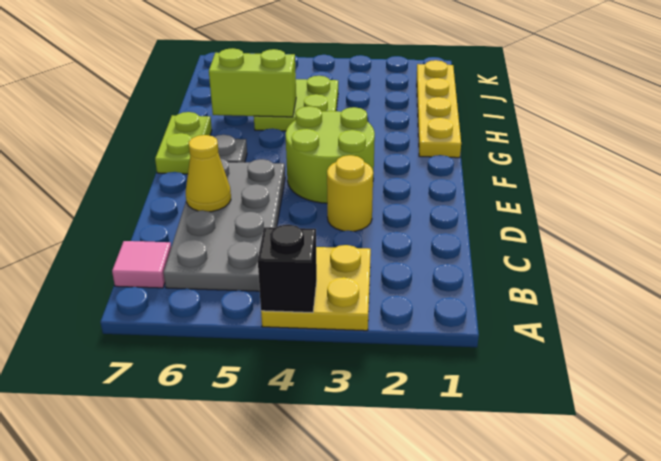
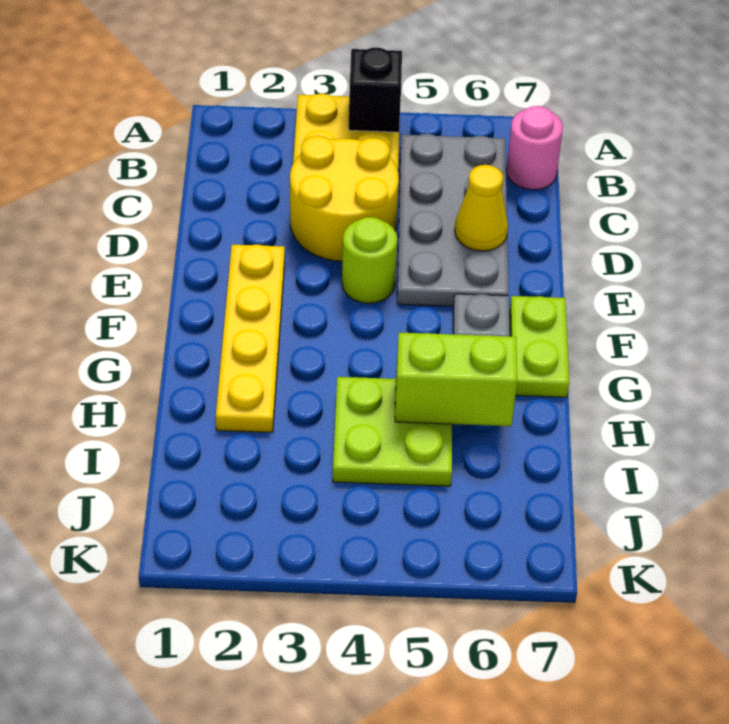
pink tile B7 level 1 -> pink round brick B7 level 1
yellow round brick D3 level 1 -> yellow round brick C3:D4 level 1
lime round brick E3:F4 level 1 -> lime round brick E4 level 1
yellow plate G1:J1 level 1 -> yellow plate E2:H2 level 1

